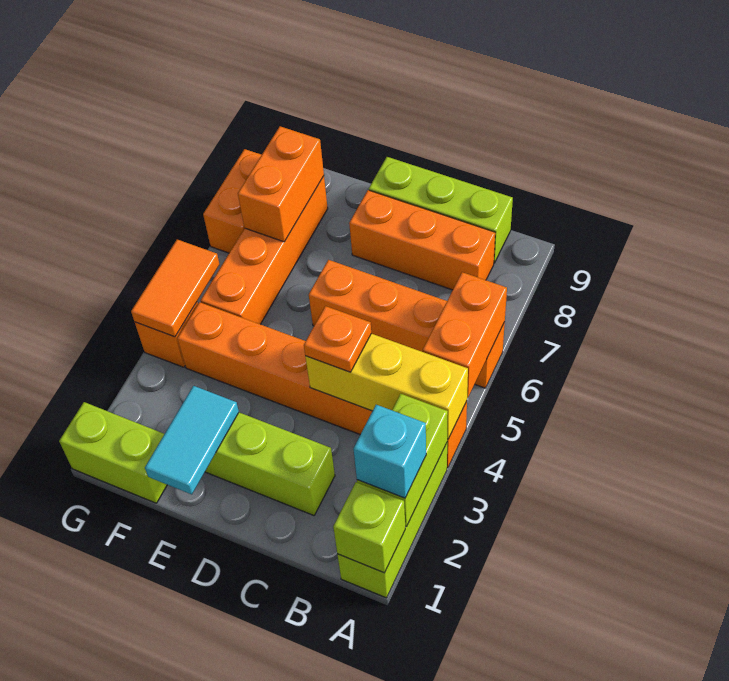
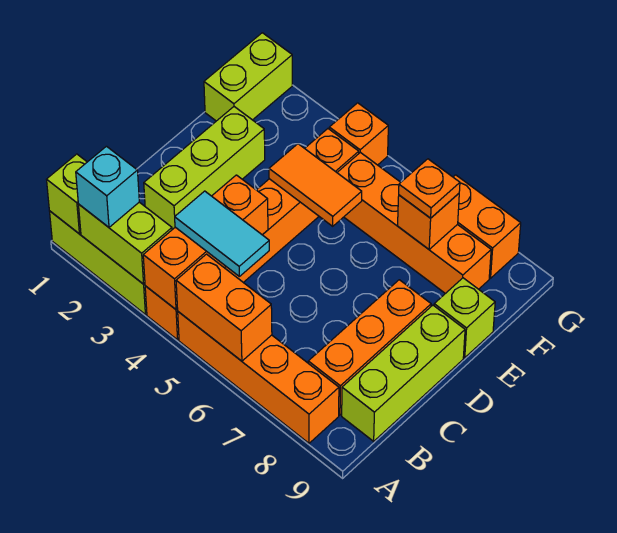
yellow brick A4:C4 level 2 -> orange brick A4:C4 level 2
orange brick A6:D6 level 1 -> orange brick A5:A8 level 1
orange plate C4 level 3 -> orange plate F7 level 3
cyan tile E1:E2 level 2 -> cyan tile B4:B5 level 3
none -> lime brick E9 level 1
orange brick F7:F8 level 2 -> orange brick F7 level 2
orange tile G4:G5 level 2 -> orange tile E4:E5 level 2

